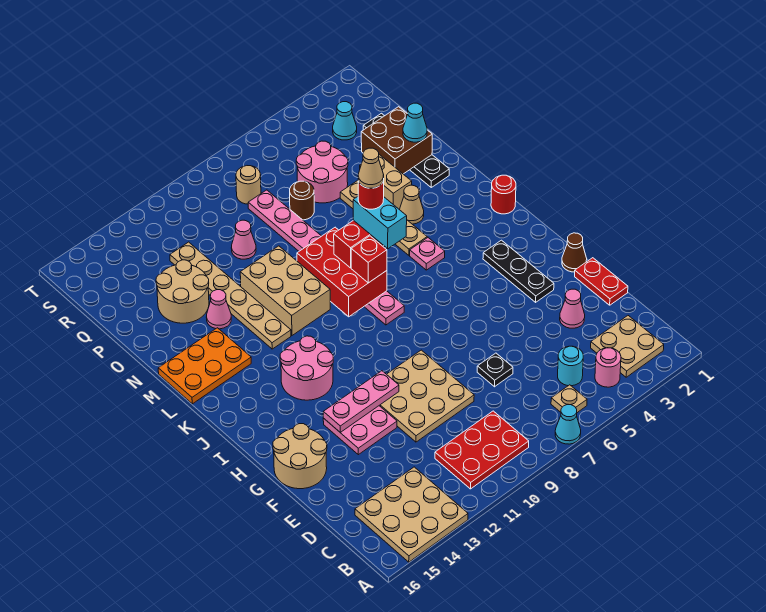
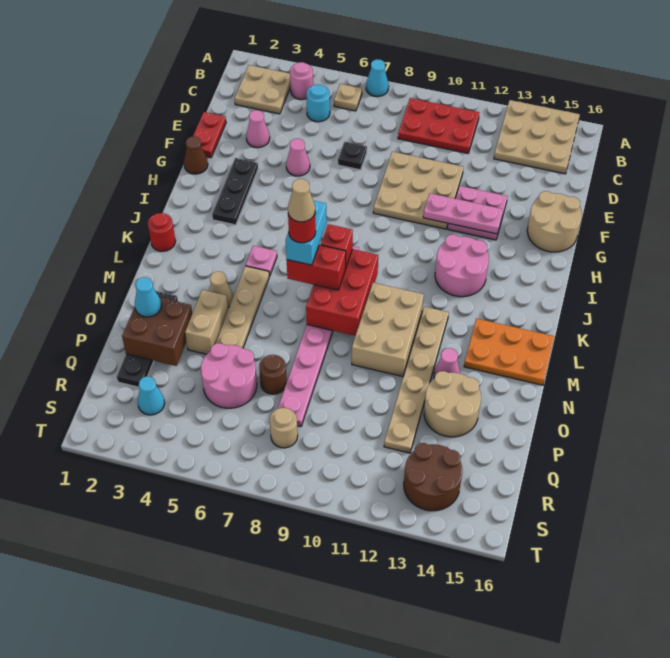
pink cone P10 level 1 -> pink cone F5 level 1
none -> brown round brick R13:S14 level 1

